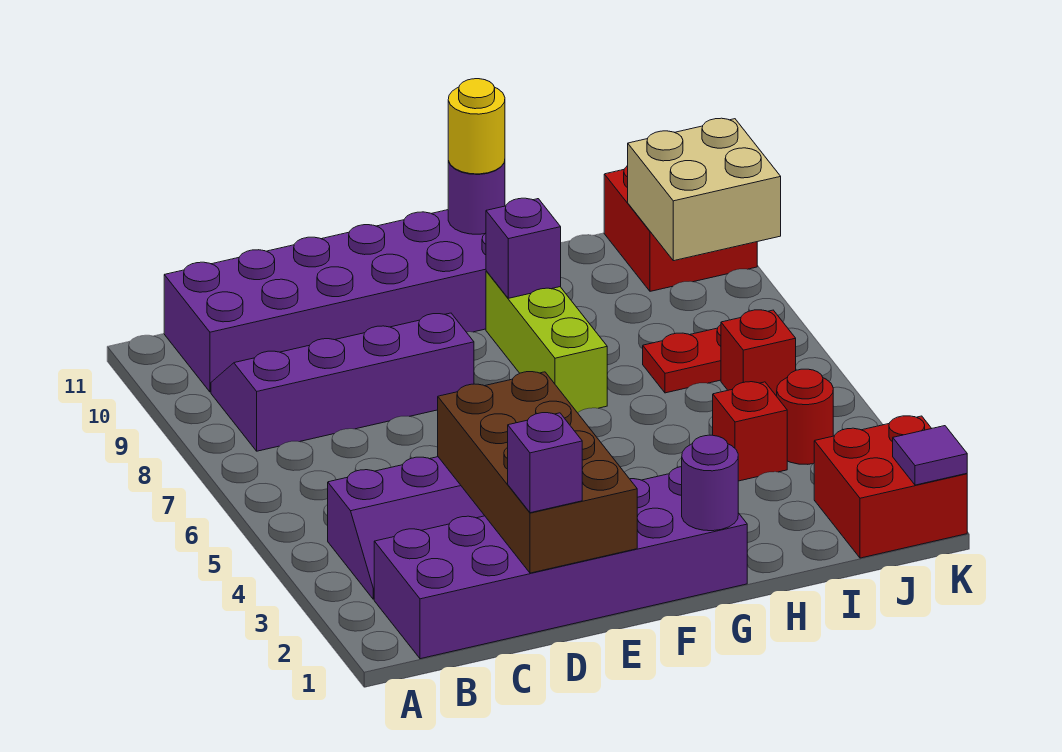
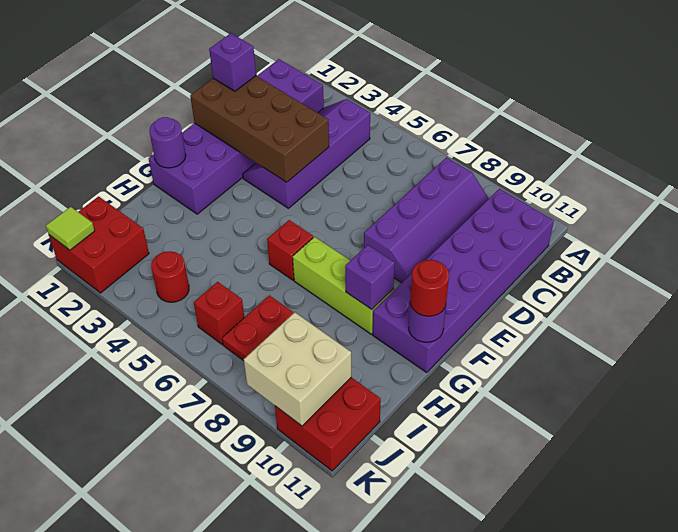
yellow round brick G11 level 3 -> red round brick G11 level 3
red brick I4 level 1 -> red brick G6 level 1
purple tile K1 level 2 -> lime tile K1 level 2

